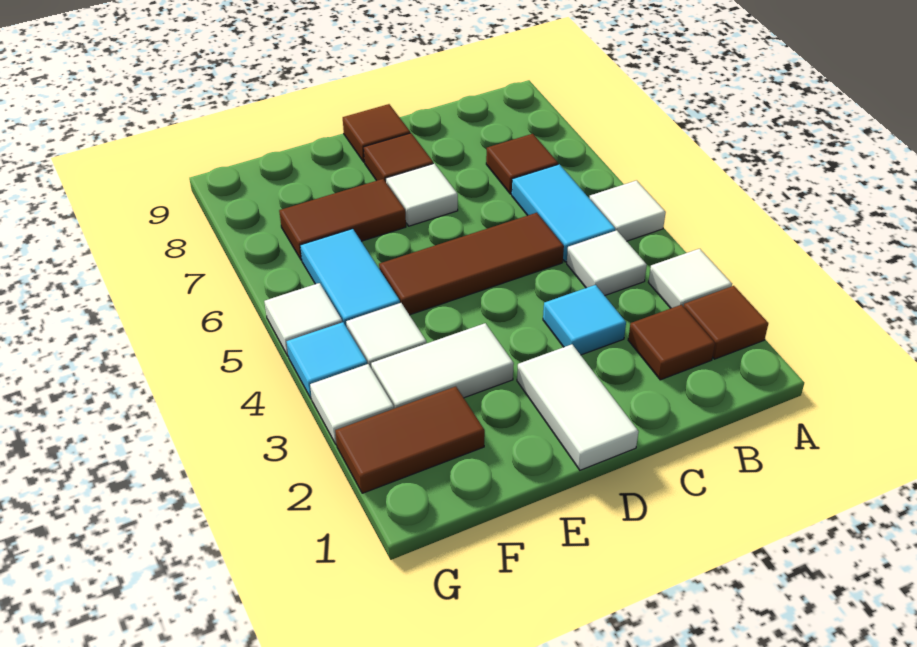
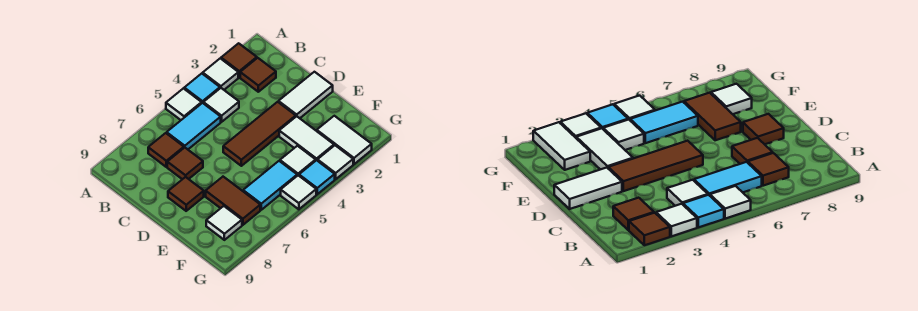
cyan tile C3 level 1 -> cyan tile A4 level 1
brown tile C5:E5 level 1 -> brown tile D3:D5 level 1
white tile D7 level 1 -> white tile F8 level 1
brown tile D9 level 1 -> brown tile C7 level 1
brown tile F2:G2 level 1 -> white tile F2:G2 level 1

